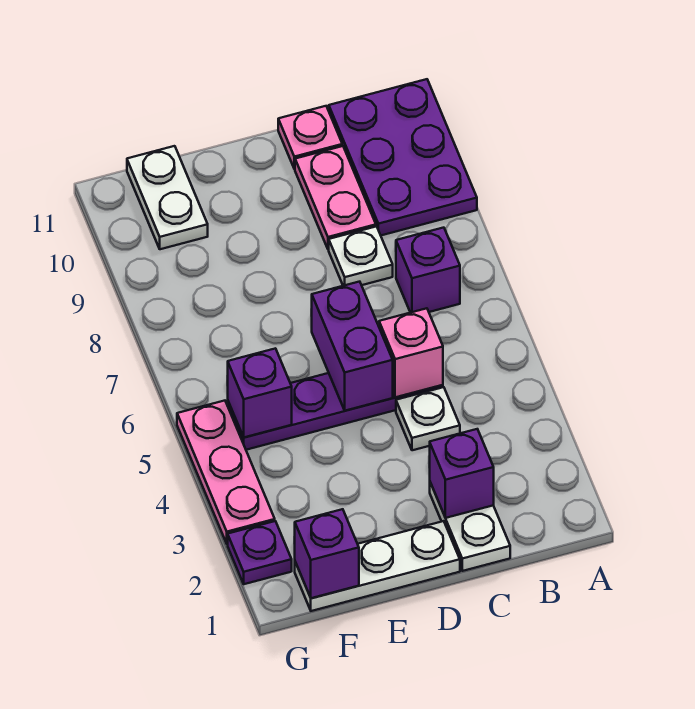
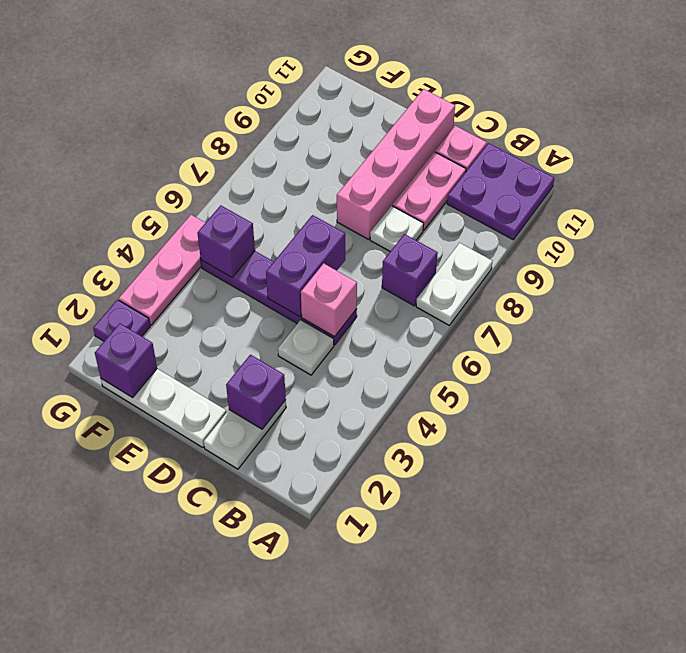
purple plate A9:B11 level 1 -> purple plate A10:B11 level 1
none -> pink brick D8:D11 level 1
white plate F10:F11 level 1 -> white plate A7:A8 level 1

